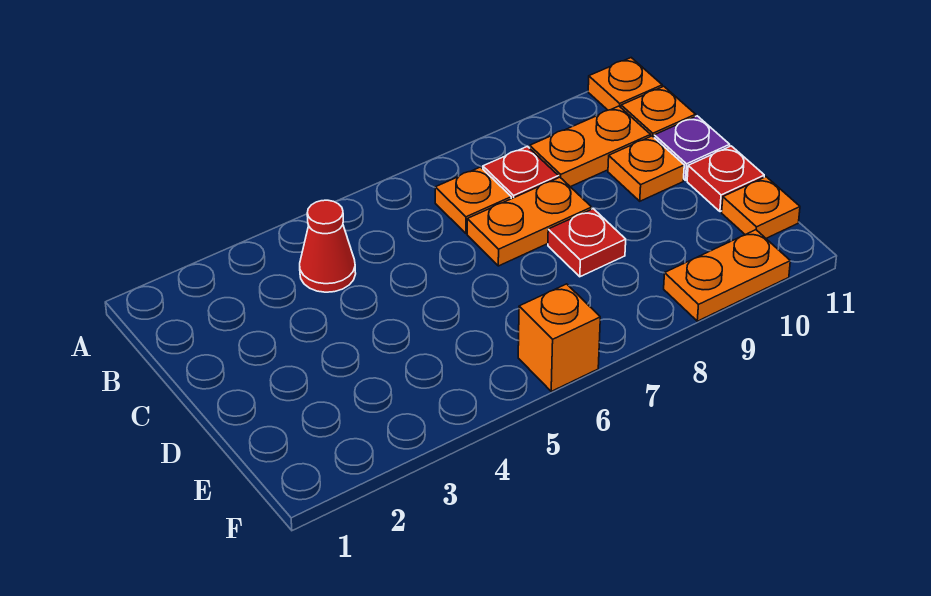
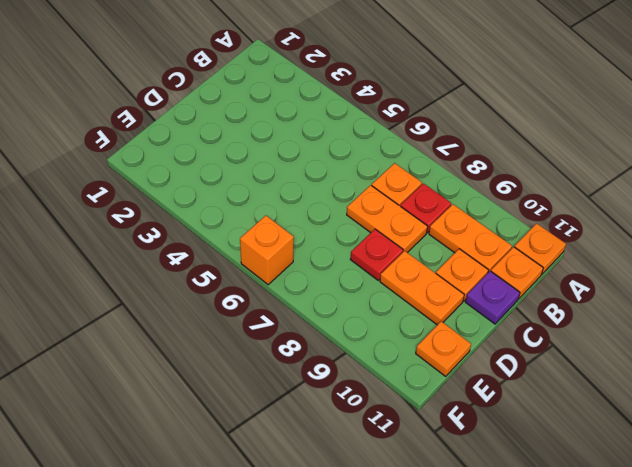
red cone B4 level 1 -> none
red plate D11 level 1 -> none
orange plate F9:F10 level 1 -> orange plate D9:D10 level 1

